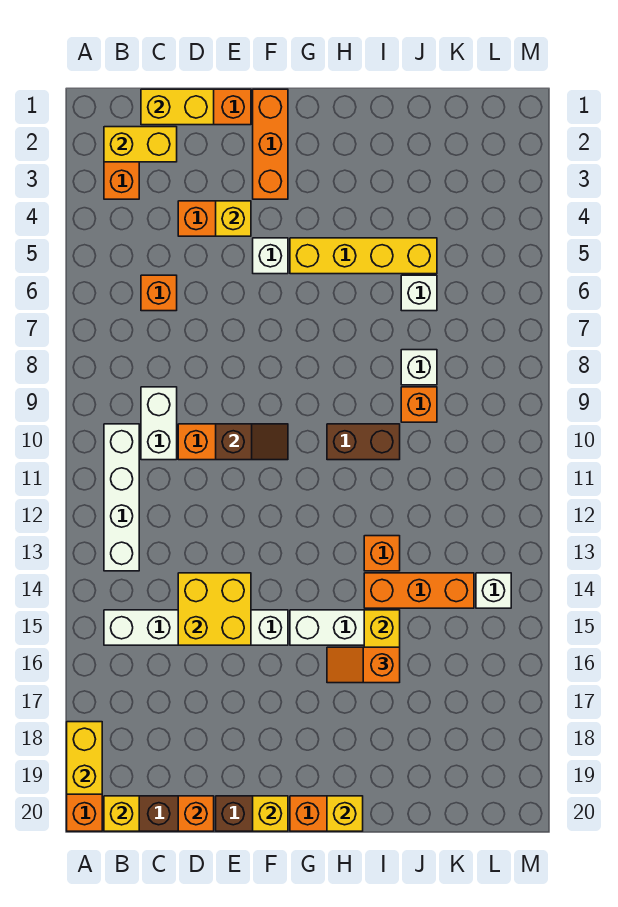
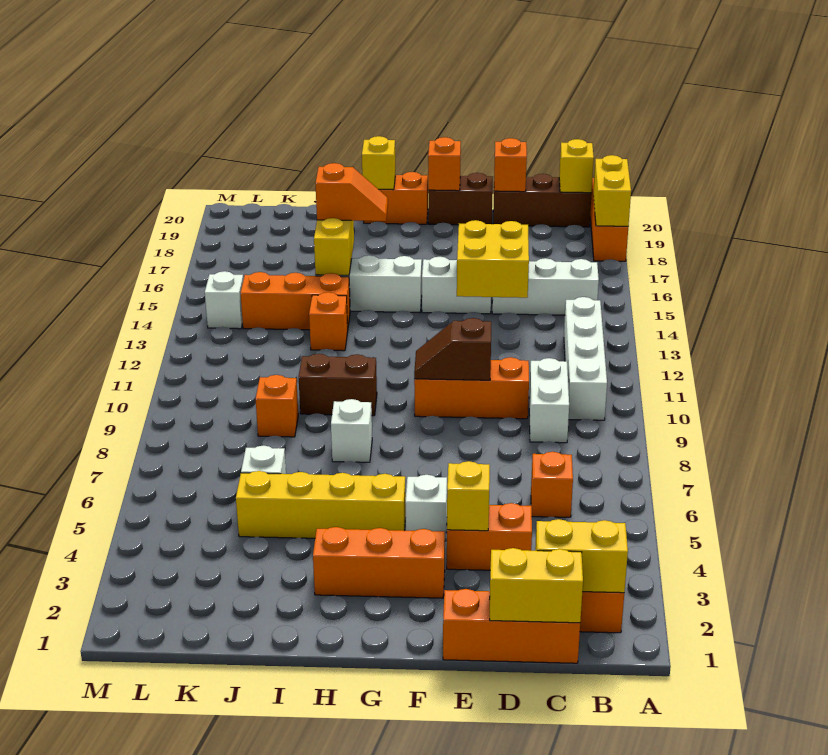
orange brick F1:F3 level 1 -> orange brick F3:H3 level 1
yellow brick F20 level 2 -> orange brick F20 level 2
white brick J8 level 1 -> white brick H8 level 1

